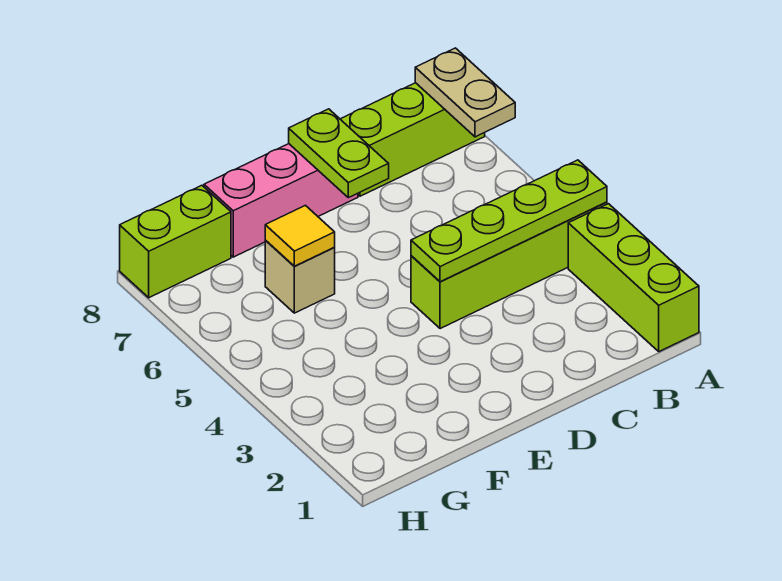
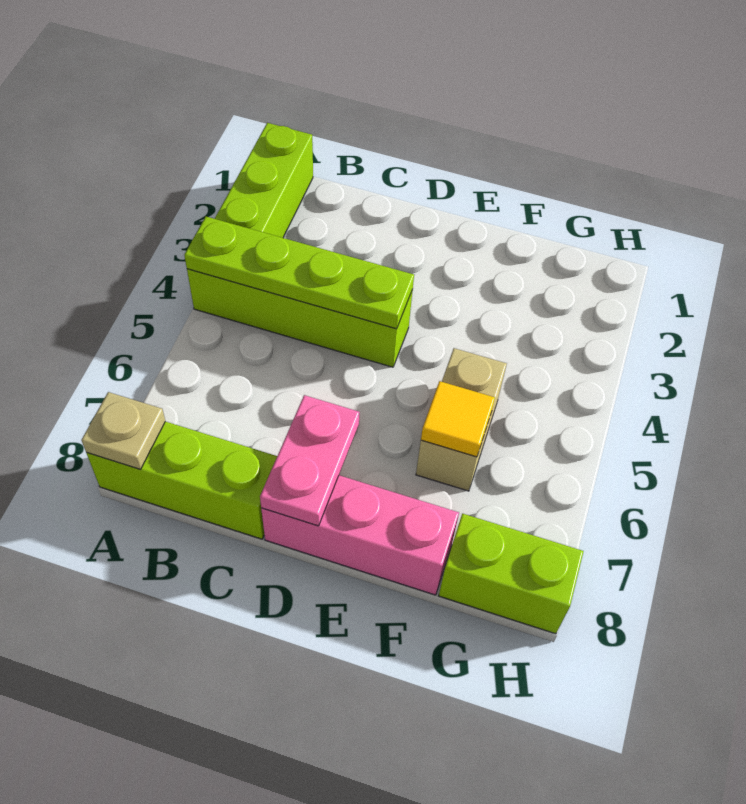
tan plate A7:A8 level 2 -> tan plate A8 level 2
lime plate D7:D8 level 2 -> pink plate D7:D8 level 2
tan brick F6 level 1 -> tan brick F5:F6 level 1

